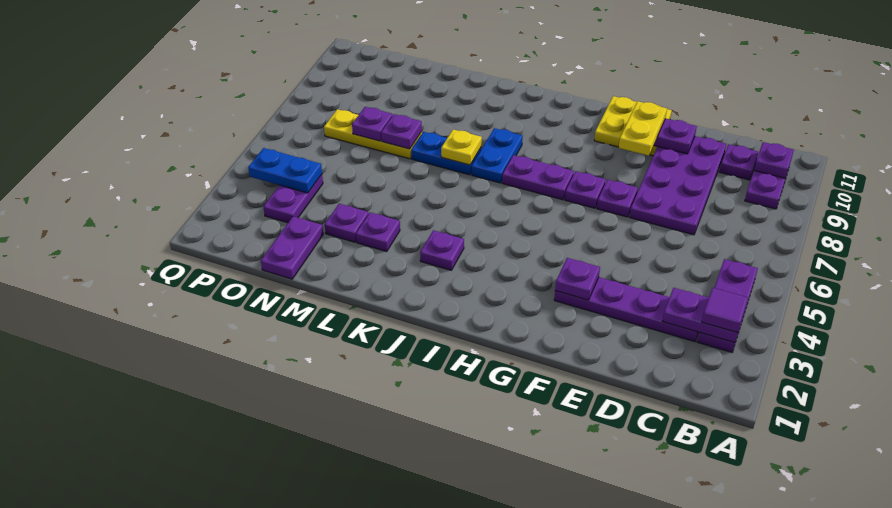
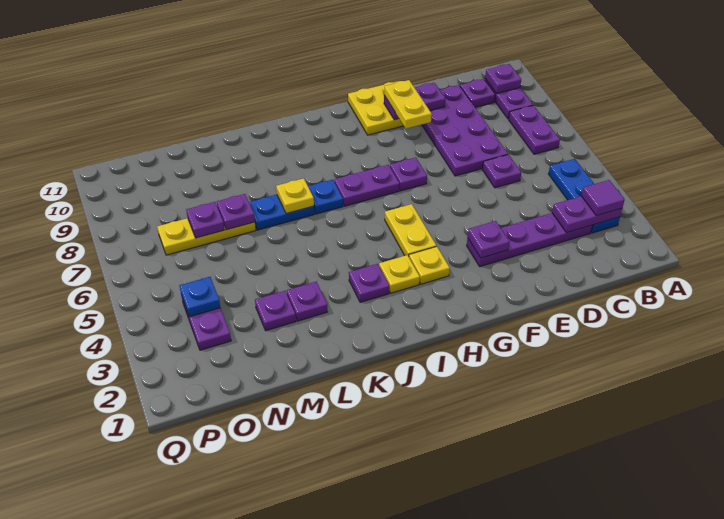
purple plate B3:B5 level 1 -> blue plate B3:B5 level 1
purple plate F7 level 1 -> purple plate D6 level 1
none -> yellow plate H3 level 1
none -> yellow plate H4:H5 level 1
none -> yellow plate I3 level 1
blue plate J7:J8 level 1 -> blue plate J7 level 1
purple plate N1:N2 level 1 -> purple plate B7:B8 level 1
blue plate O4:P4 level 2 -> blue plate O4 level 2

